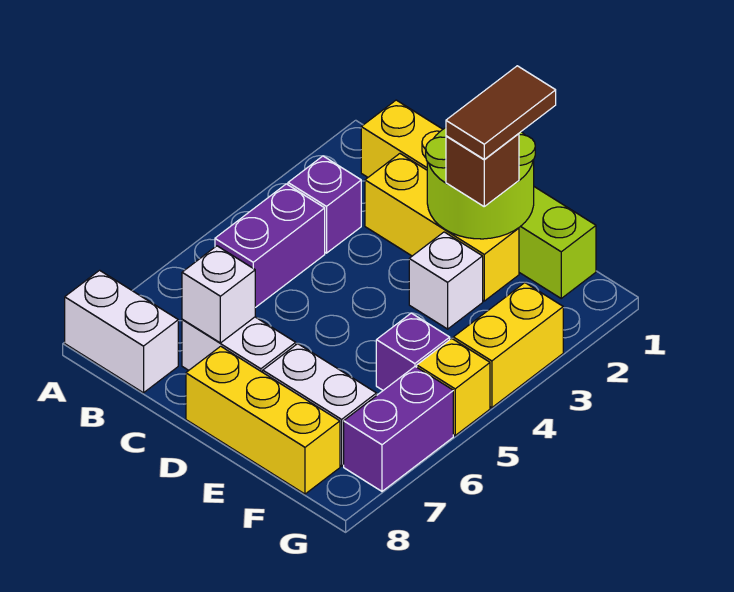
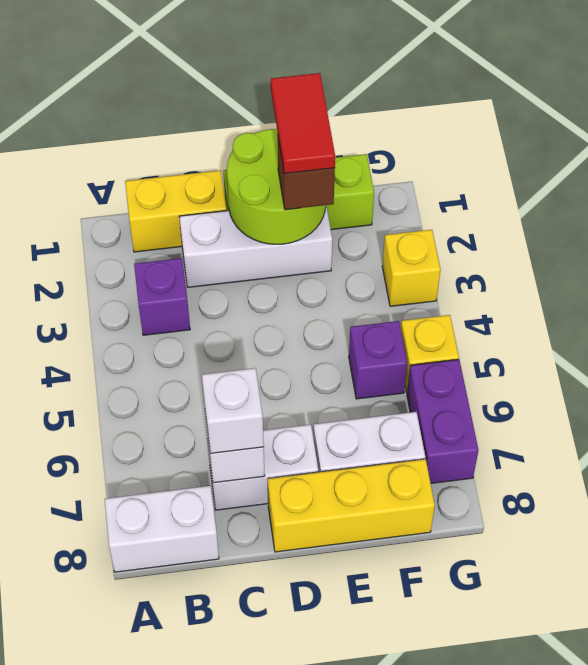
purple brick B4:B5 level 1 -> none
yellow brick C2:E2 level 1 -> white brick C2:E2 level 1
brown tile E1:E2 level 4 -> red tile E1:E2 level 4
white brick E3 level 1 -> white brick C7 level 3
yellow brick G3:G4 level 1 -> yellow brick G3 level 1

